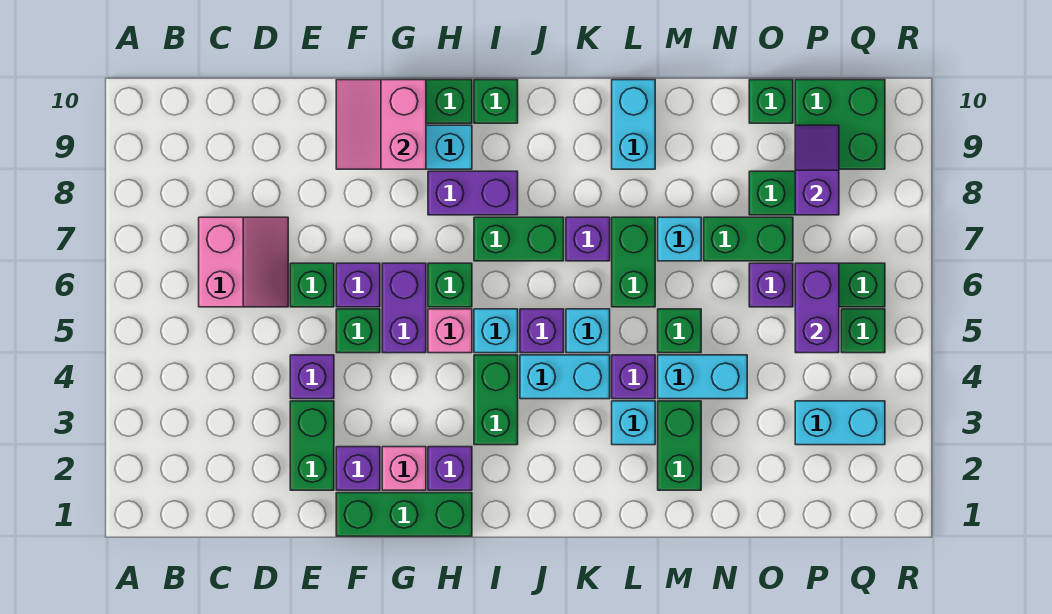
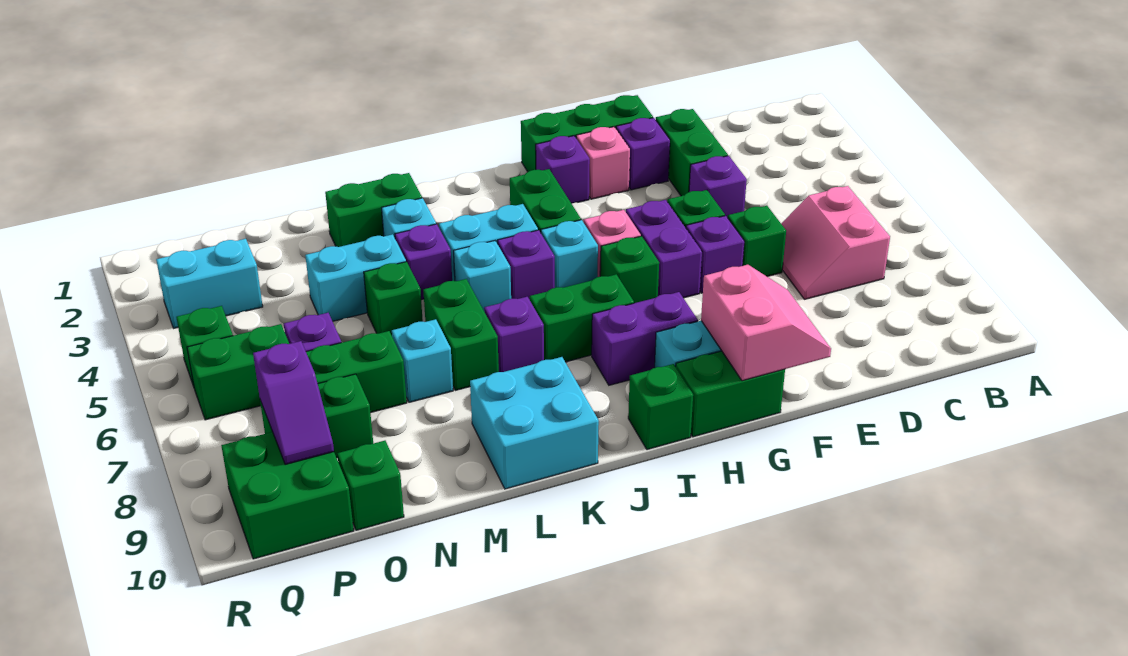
cyan brick L9:L10 level 1 -> cyan brick K9:L10 level 1
green brick M2:M3 level 1 -> green brick L2:M2 level 1
purple brick P5:P6 level 2 -> none

